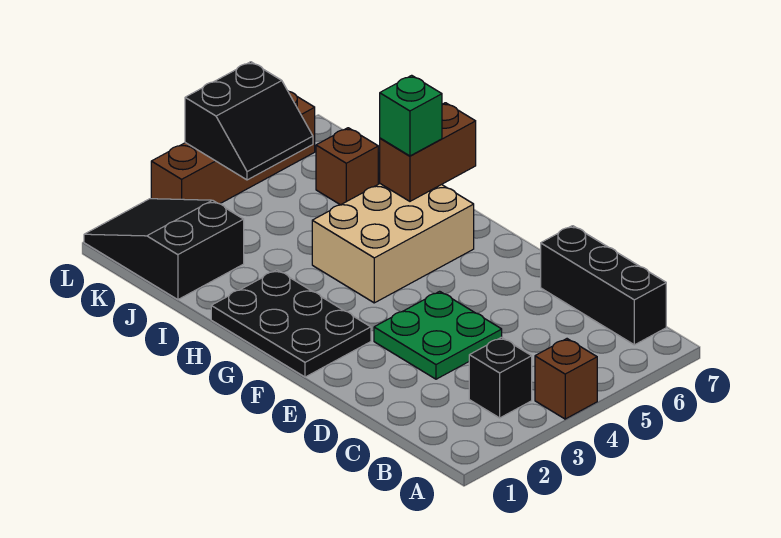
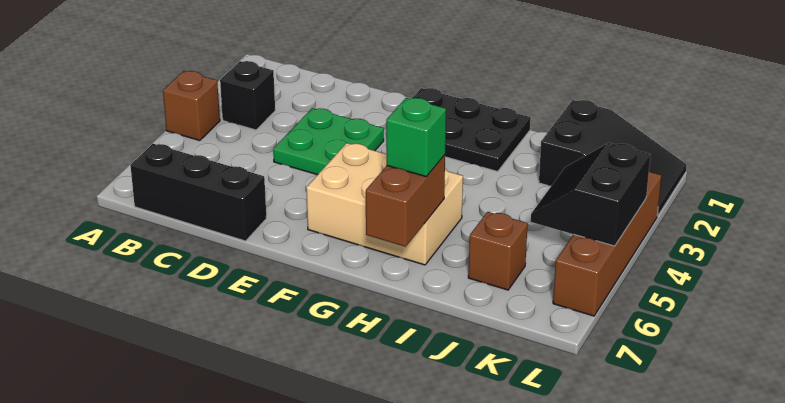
tan brick G4:H6 level 1 -> tan brick F5:H6 level 1

